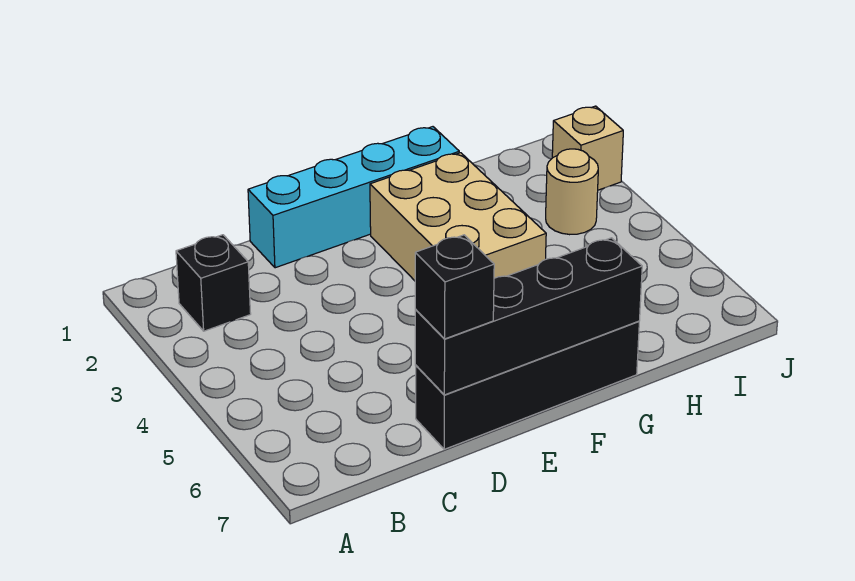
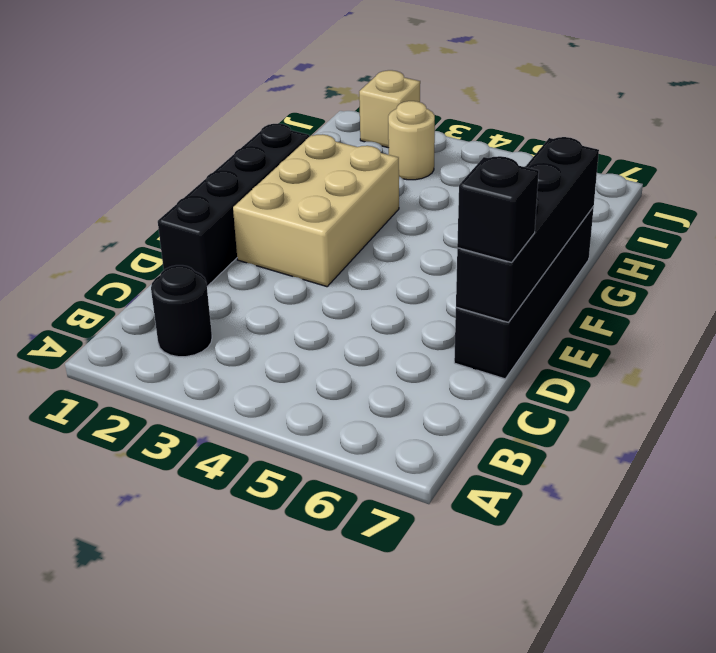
black brick B2 level 1 -> black round brick B2 level 1
cyan brick D1:G1 level 1 -> black brick D1:G1 level 1
tan brick F2:G4 level 1 -> tan brick E2:G3 level 1

